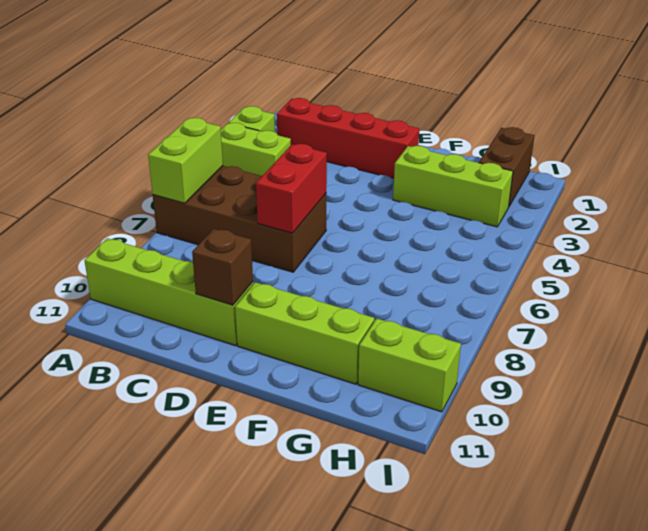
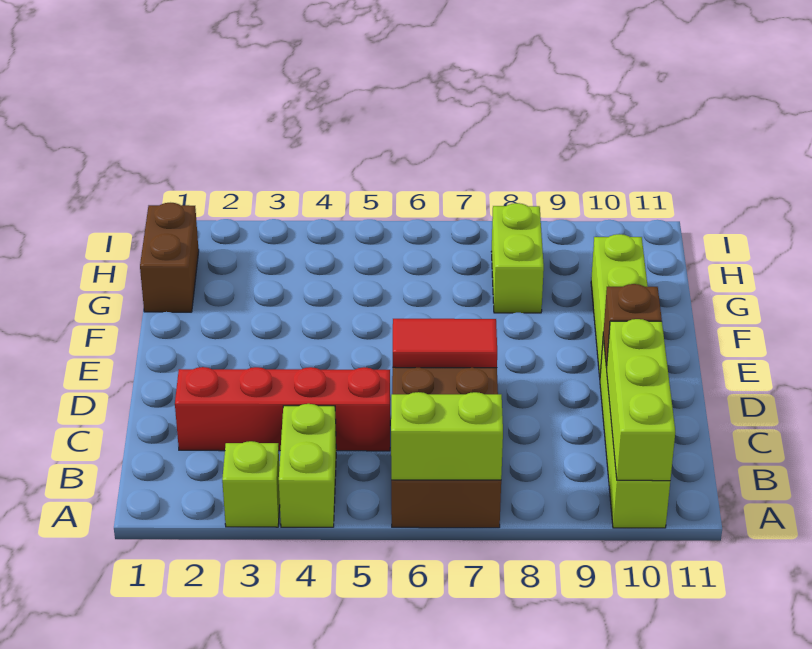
red brick B2:E2 level 1 -> red brick C2:C5 level 1
red brick D6:D7 level 2 -> red tile D6:D7 level 2
lime brick F3:H3 level 1 -> lime brick A10:C10 level 2
brown brick H1:H2 level 1 -> brown brick G1:H1 level 1
lime brick H10:I10 level 1 -> lime brick G8:H8 level 1

